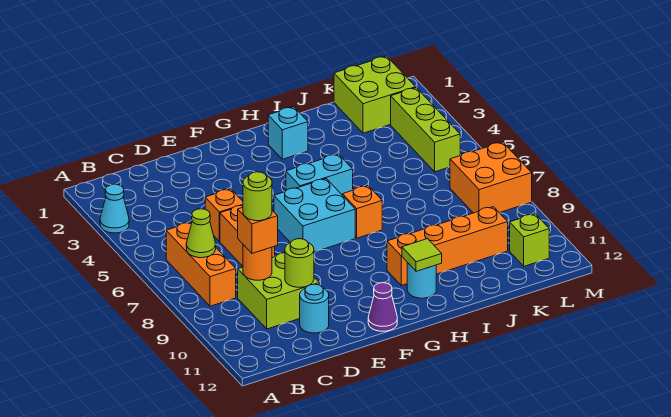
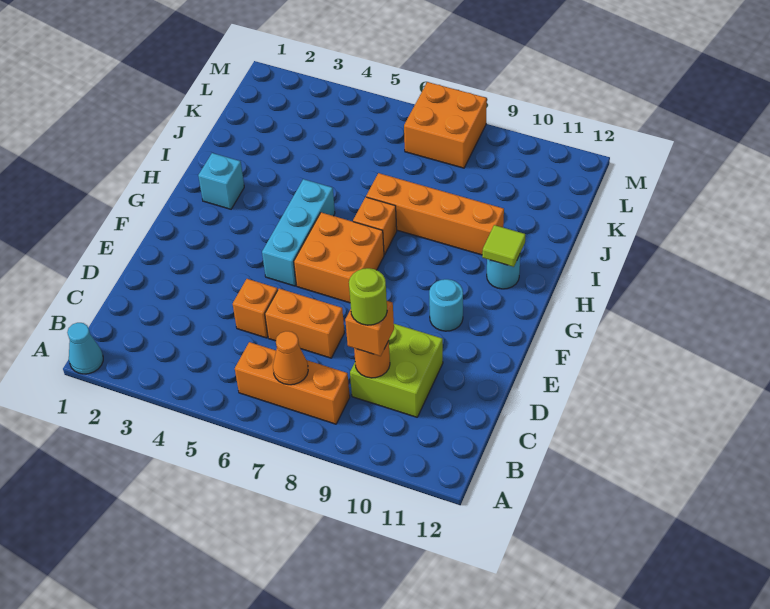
cyan cone A3 level 1 -> cyan cone A1 level 1
lime cone B7 level 2 -> orange cone B7 level 2
lime round brick D10 level 2 -> none
cyan round brick D11 level 1 -> cyan round brick F10 level 1
cyan brick F6:G7 level 1 -> orange brick F6:G7 level 1
purple cone F12 level 1 -> none
cyan brick G5:H5 level 1 -> cyan brick F5:H5 level 1
orange brick H10:K10 level 1 -> orange brick I7:I10 level 1
lime brick K1:L2 level 1 -> none
lime brick L3:L5 level 1 -> none
lime brick L11 level 1 -> none

